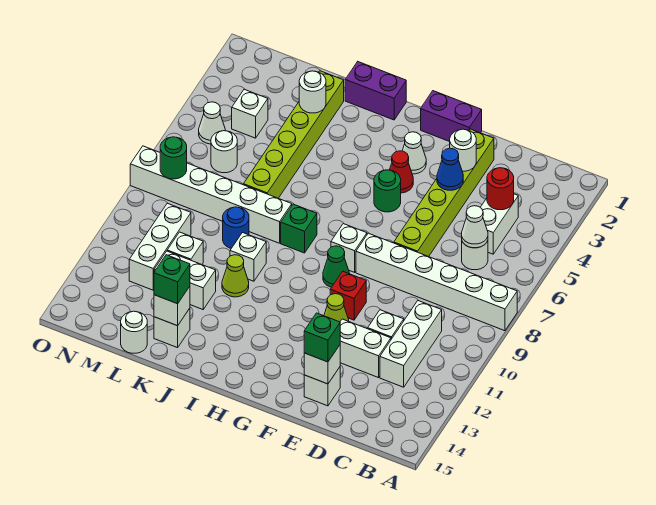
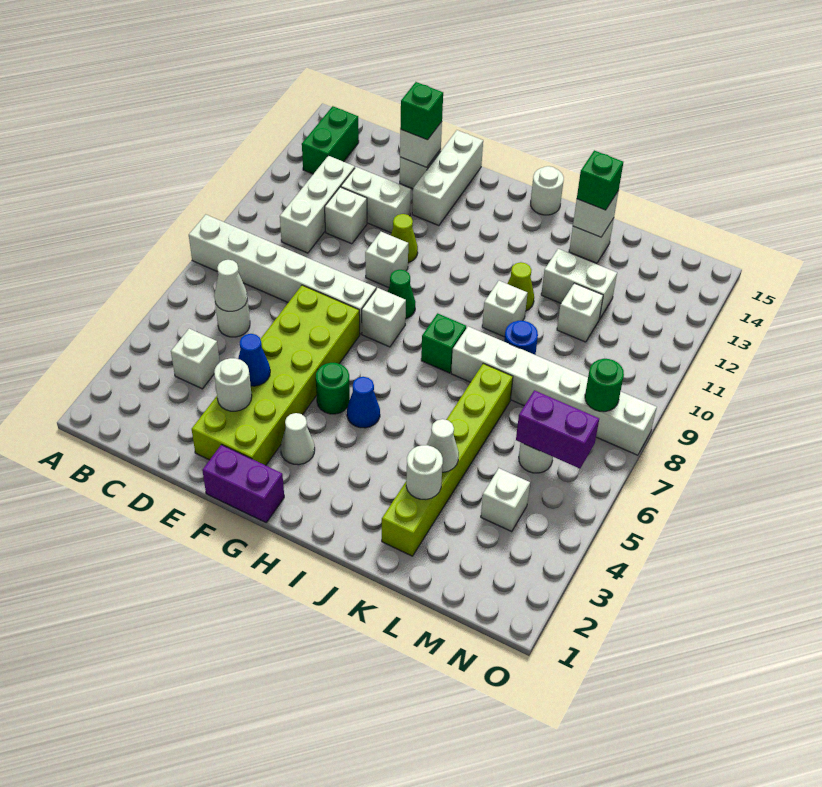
none -> green brick B13:B14 level 1
white brick C4:C5 level 1 -> white brick C4 level 1
red round brick C4 level 2 -> none
lime brick E2:E7 level 1 -> lime brick E2:F7 level 1
red brick F10 level 1 -> white brick F10 level 1
red cone G4 level 1 -> none
none -> blue cone H5 level 1
purple brick I1:J1 level 1 -> purple brick M6:N6 level 2
white round brick L15 level 1 -> white round brick I15 level 1
white brick M10:M12 level 1 -> white brick F13:F15 level 1
white cone N5 level 1 -> white cone K4 level 2

